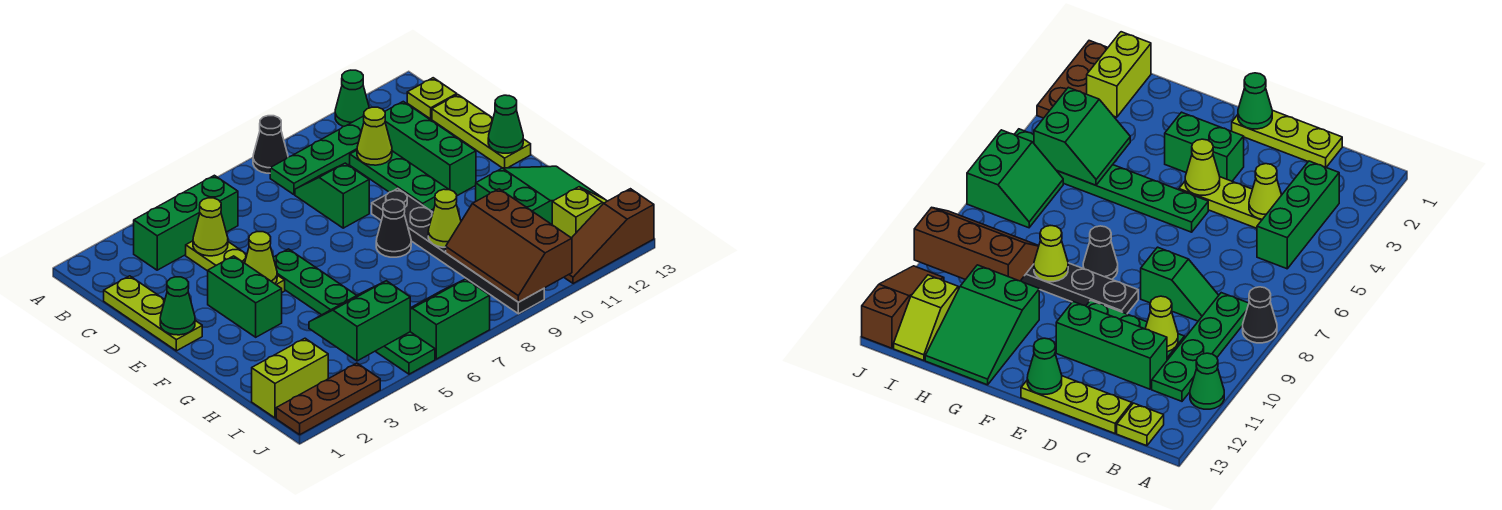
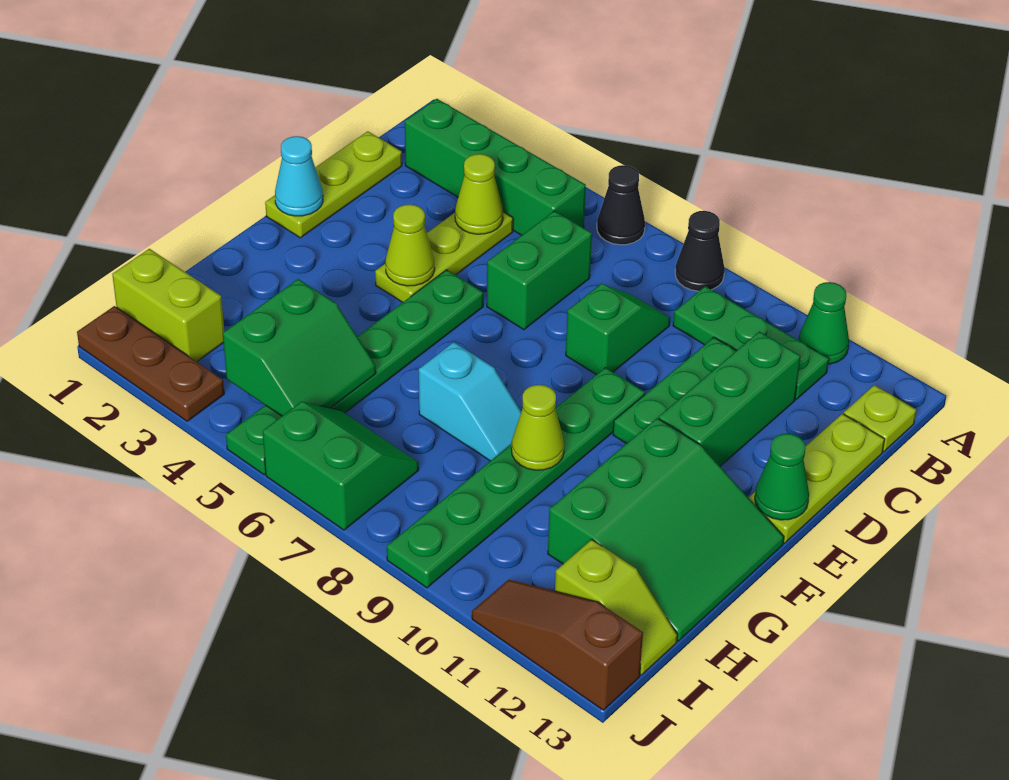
green brick B3:B5 level 1 -> green brick B2:B5 level 1
green plate B8:B11 level 1 -> green plate B9:B11 level 1
lime cone C10 level 2 -> none
green cone E1 level 2 -> cyan cone E1 level 2
green brick E3:F3 level 1 -> green brick C6:D6 level 1
black plate E9:J9 level 1 -> green plate E9:J9 level 1
black cone F8 level 1 -> black cone A6 level 1
none -> cyan slope G7:G8 level 1 top 7
green slope G11:H13 level 1 top 11 -> green slope F11:H13 level 1 top 11
green slope H4:I5 level 2 top I -> green slope H4:I5 level 2 top 4
brown slope H9:J10 level 2 top 10 -> none

